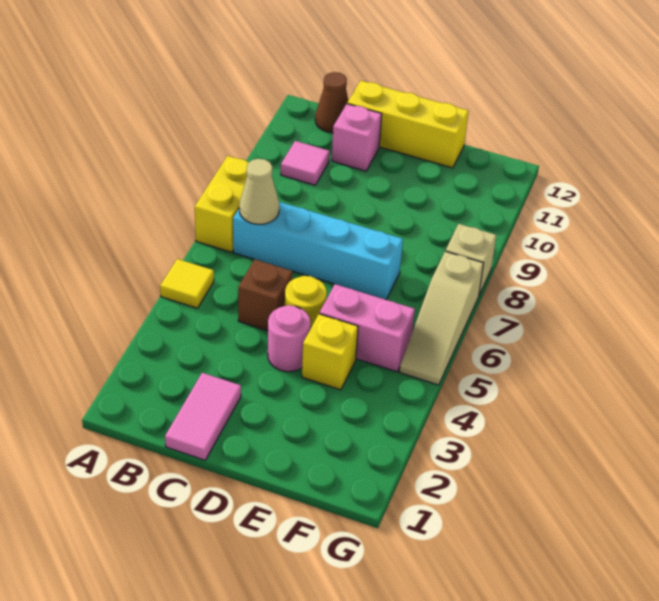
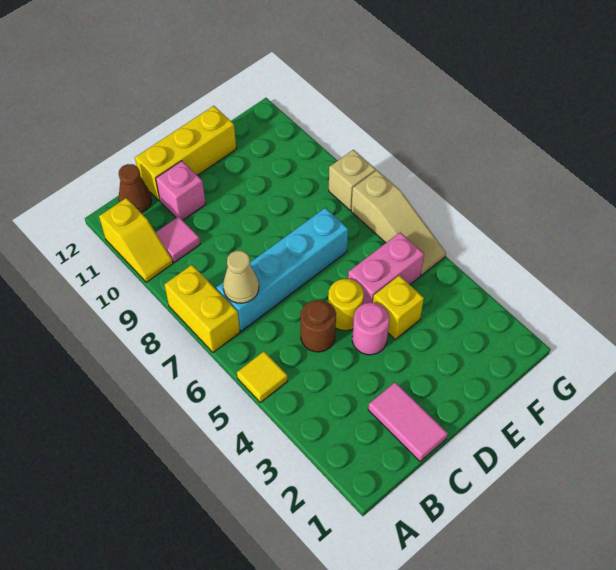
none -> yellow slope A10:A11 level 1 top 11
brown brick C5 level 1 -> brown round brick C5 level 1

